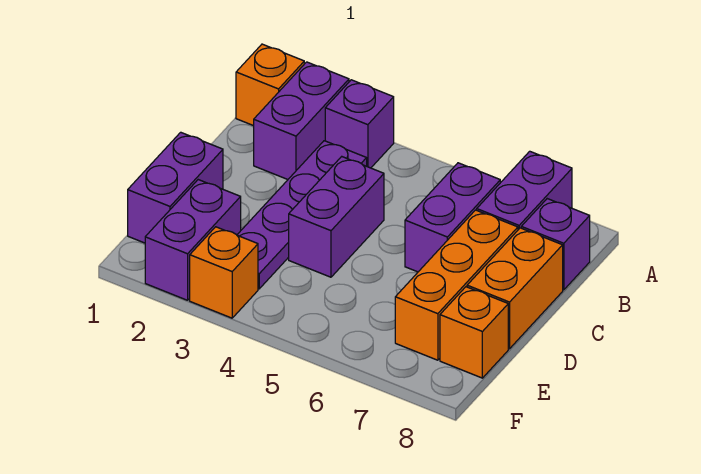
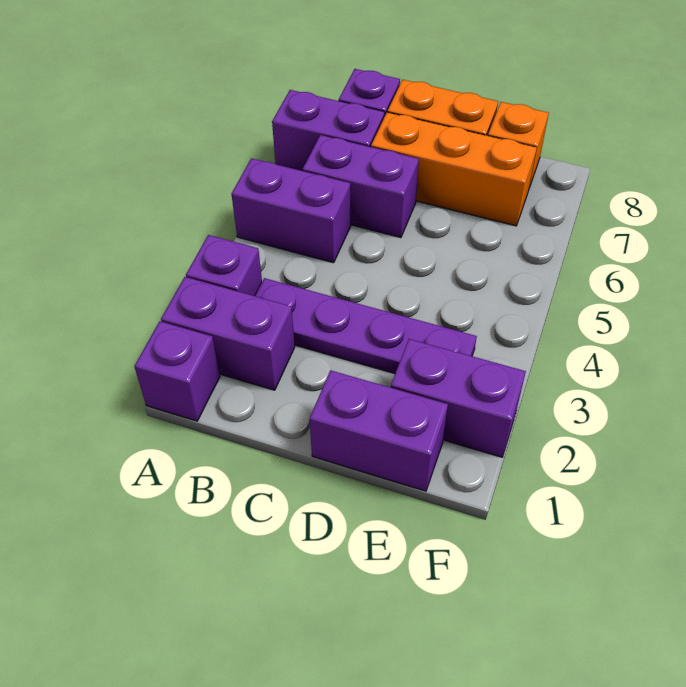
orange brick A1 level 1 -> purple brick A1 level 1
purple brick C4:D4 level 1 -> purple brick A5:B5 level 1
orange brick F3 level 1 -> none

